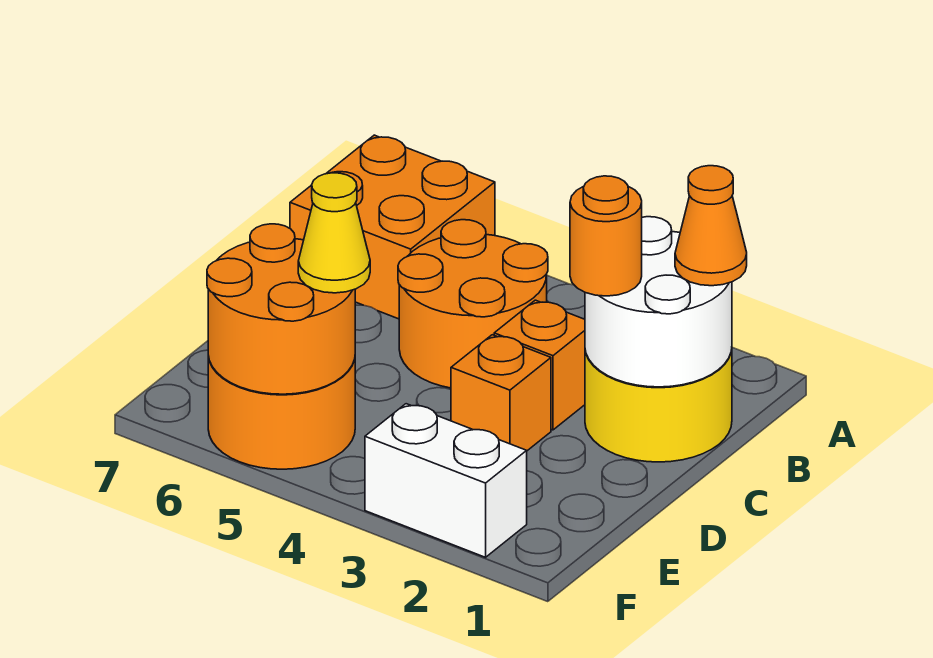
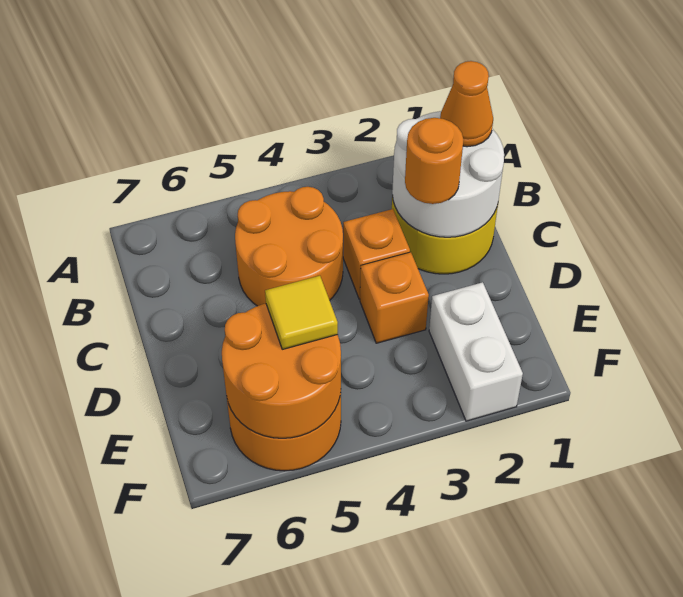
orange brick A6:B7 level 1 -> none
yellow cone E5 level 3 -> yellow tile E5 level 3
white brick F2:F3 level 1 -> white brick E2:F2 level 1

